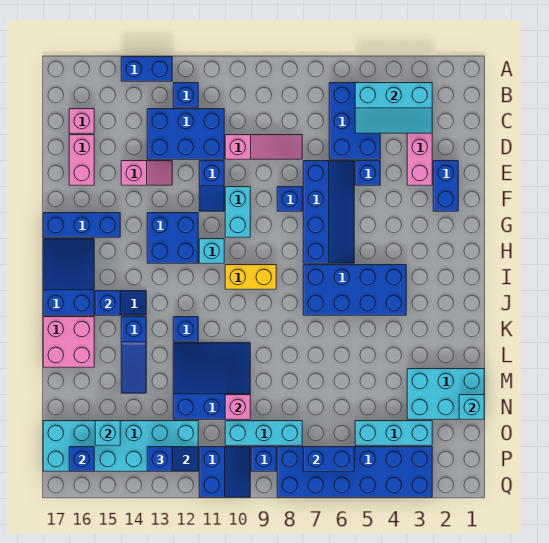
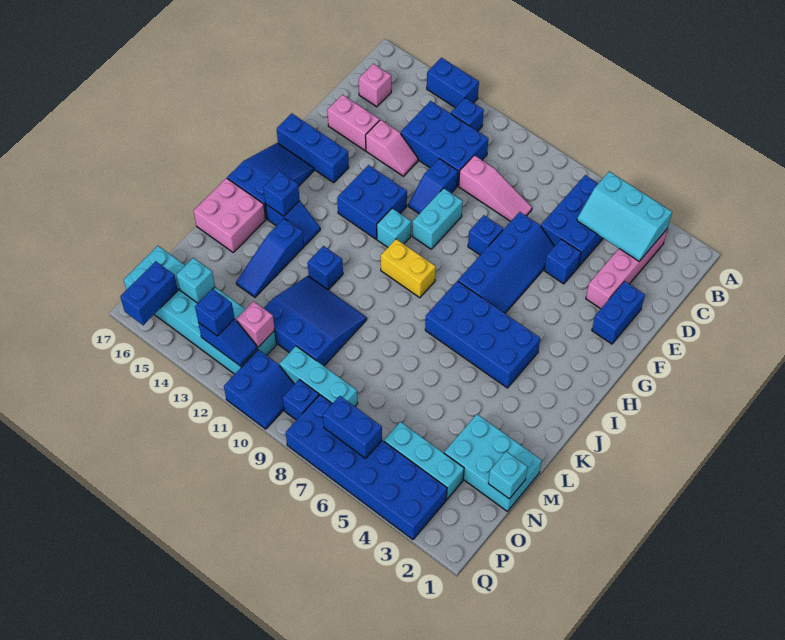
pink brick D16:E16 level 1 -> pink brick E15:E16 level 1
pink brick N10 level 2 -> pink brick O12 level 2
blue brick P16 level 2 -> blue brick P16:Q16 level 2

